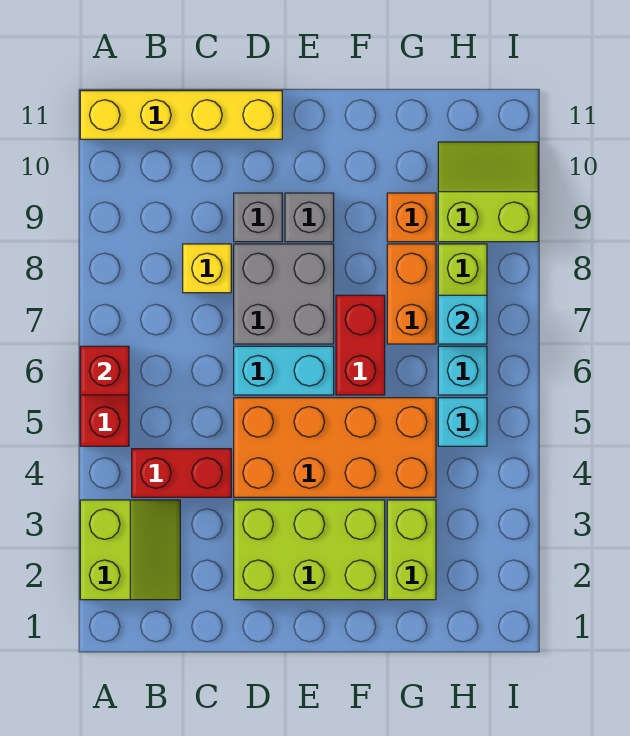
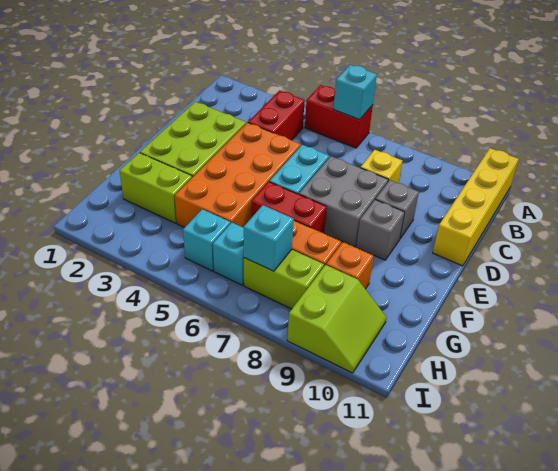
lime slope A2:B3 level 1 top A -> none
red brick A6 level 2 -> cyan brick A6 level 2

